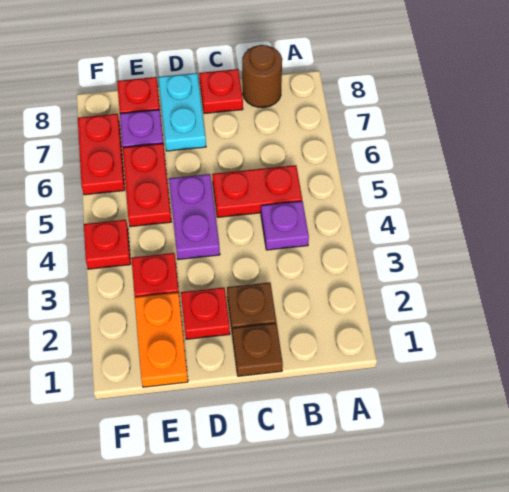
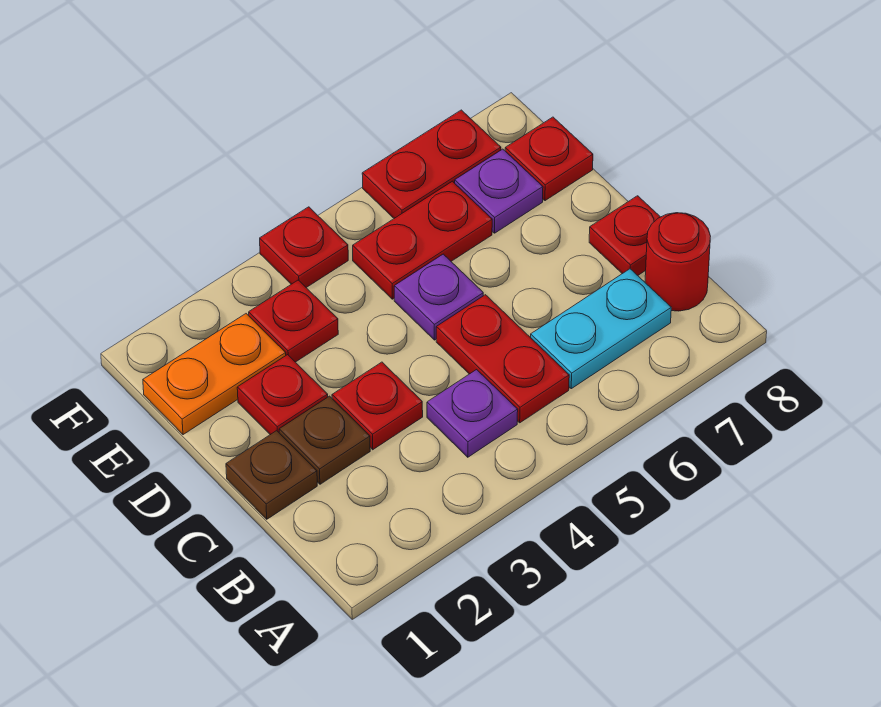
brown round brick B8 level 1 -> red round brick B8 level 1
none -> red plate C3 level 1
purple plate D4:D5 level 1 -> purple plate D5 level 1
cyan plate D7:D8 level 1 -> cyan plate B6:B7 level 1

